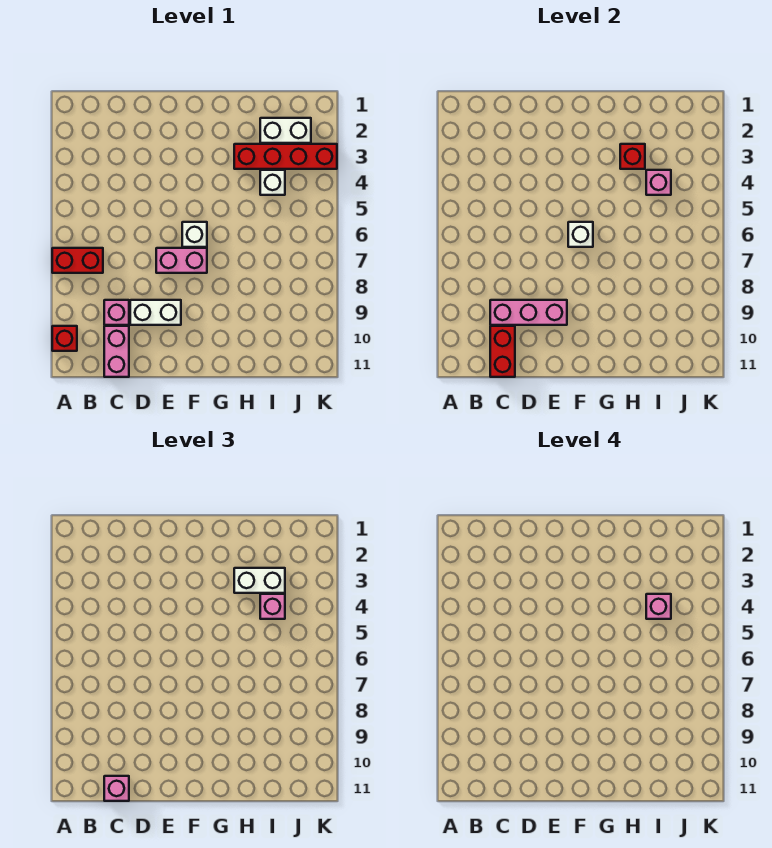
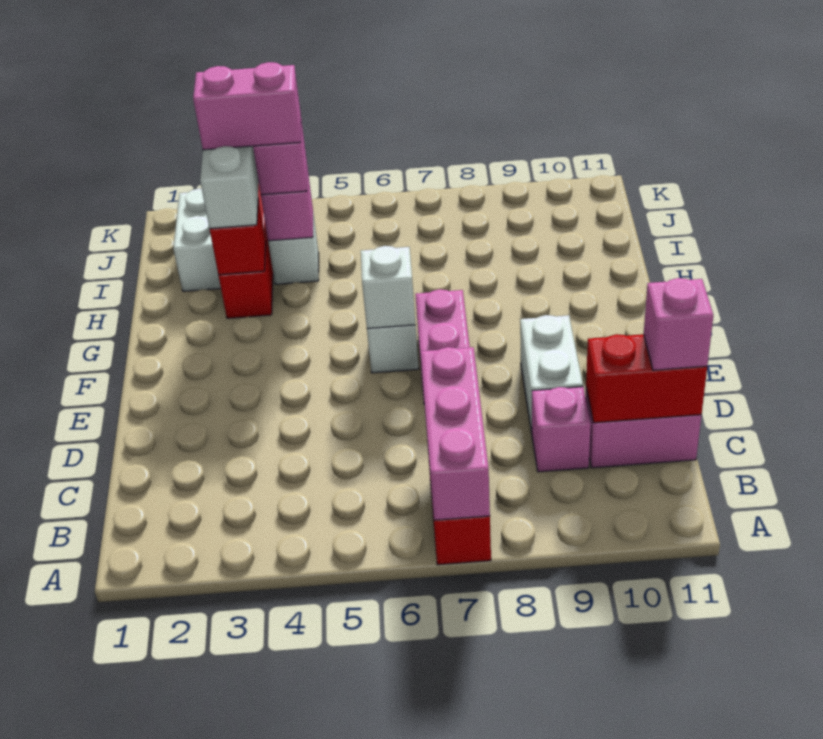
red brick A10 level 1 -> none
pink brick C9:E9 level 2 -> pink brick A7:C7 level 2
pink brick I4 level 4 -> pink brick I3:I4 level 4

